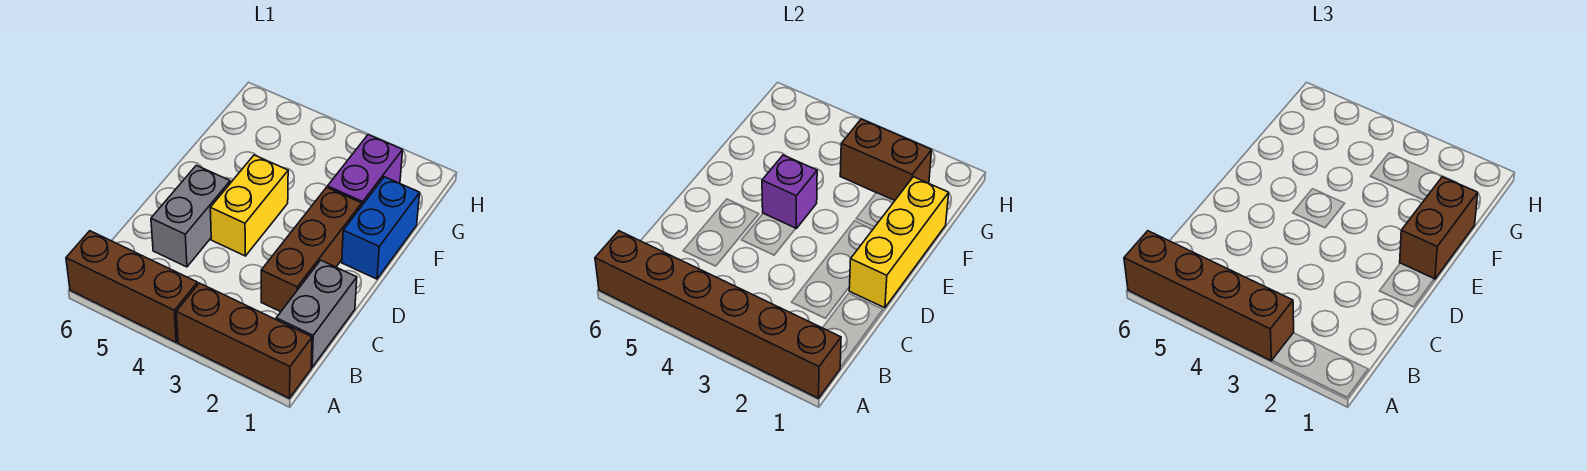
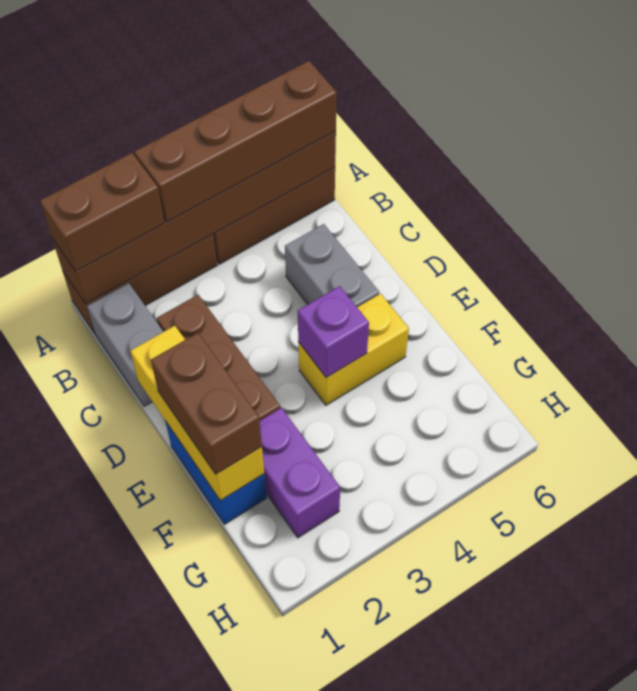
yellow brick D4:E4 level 1 -> yellow brick E4:E5 level 1
brown brick G2:G3 level 2 -> brown brick A1:A2 level 3

